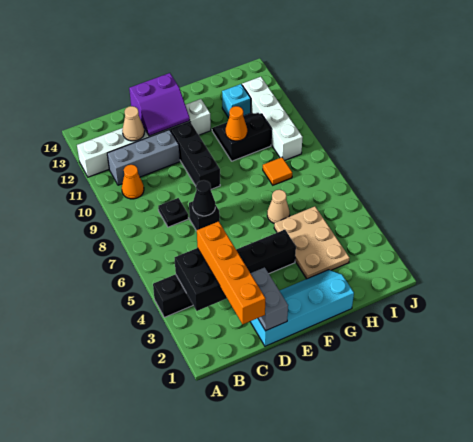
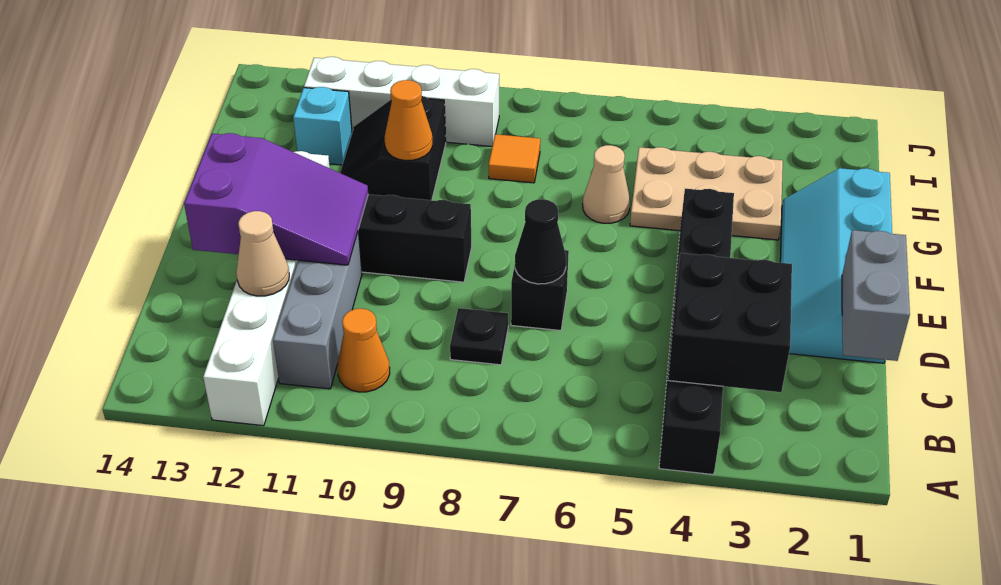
orange brick C1:C4 level 3 -> none
grey brick D1:D2 level 2 -> grey brick C1:D1 level 2
purple slope D12:E13 level 2 top 13 -> purple slope D11:E13 level 2 top 13

